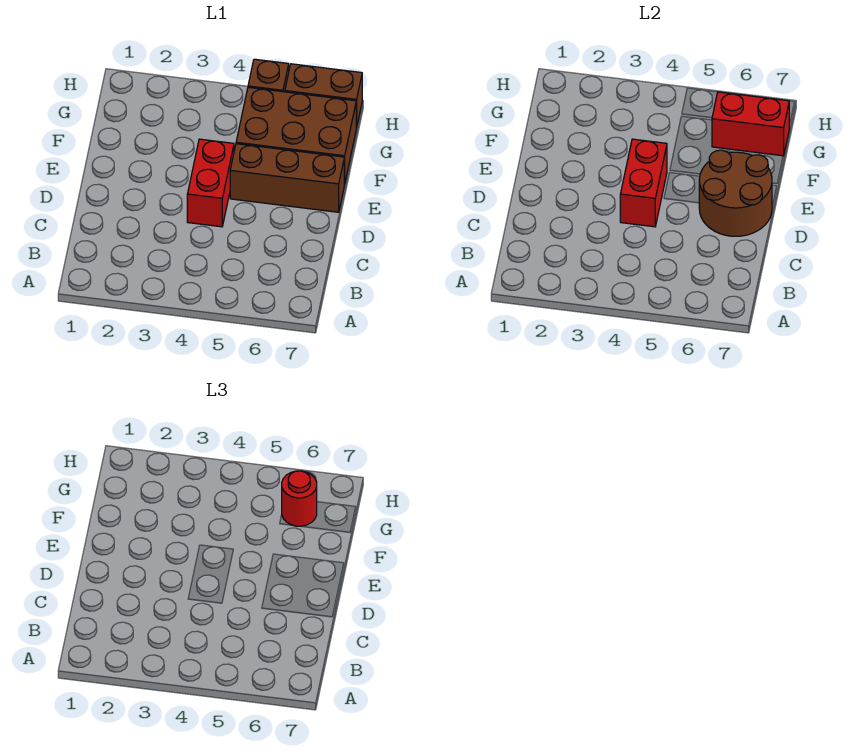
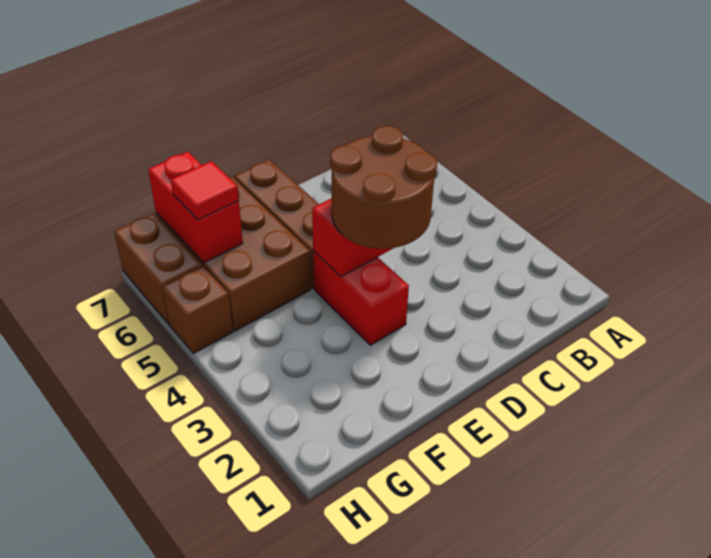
red brick D4:E4 level 1 -> red brick E3:E4 level 1
brown round brick D6:E7 level 2 -> brown round brick D3:E4 level 3
red round brick G6 level 3 -> red tile G6 level 3

